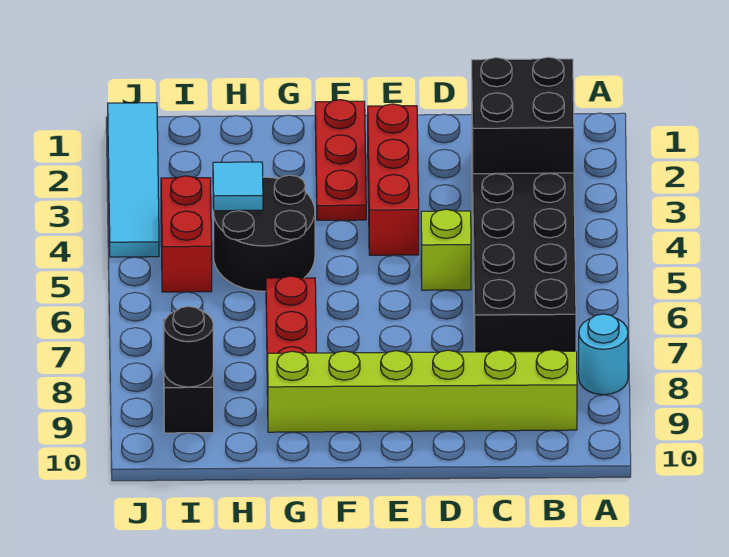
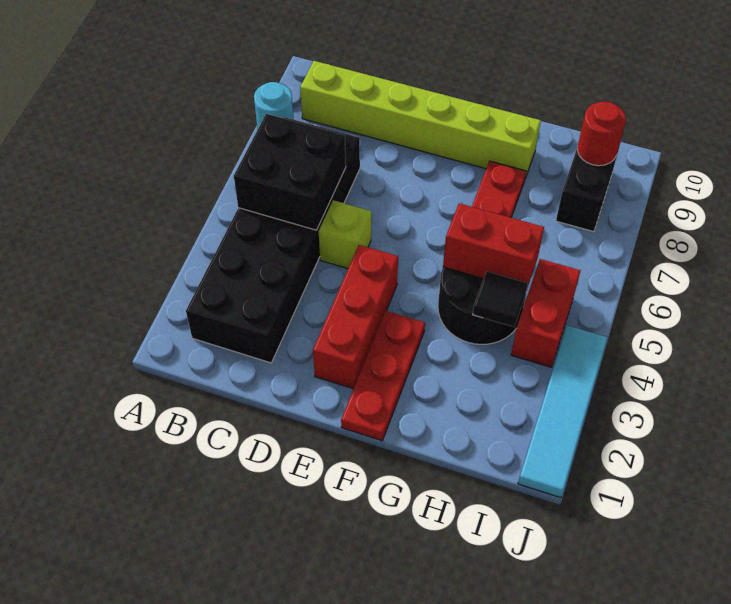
black brick B2:C3 level 2 -> black brick B5:C6 level 2
none -> red brick G5:H5 level 2
cyan tile H4 level 2 -> black tile H4 level 2
black round brick I9 level 2 -> red round brick I9 level 2

